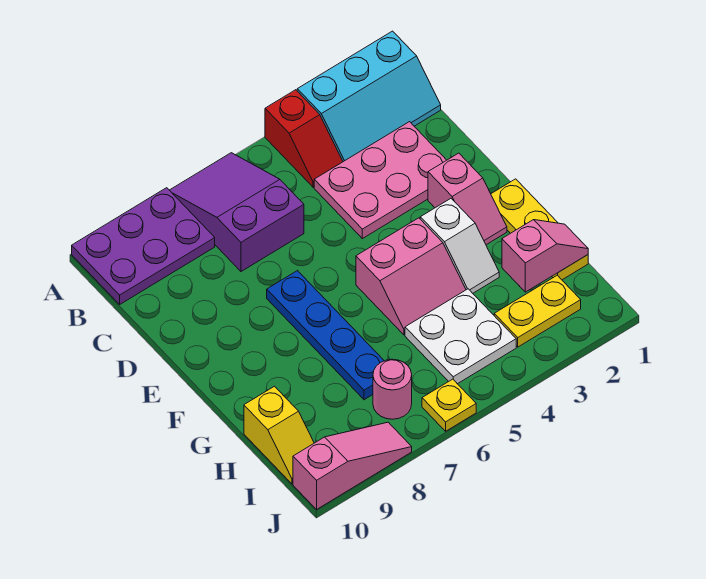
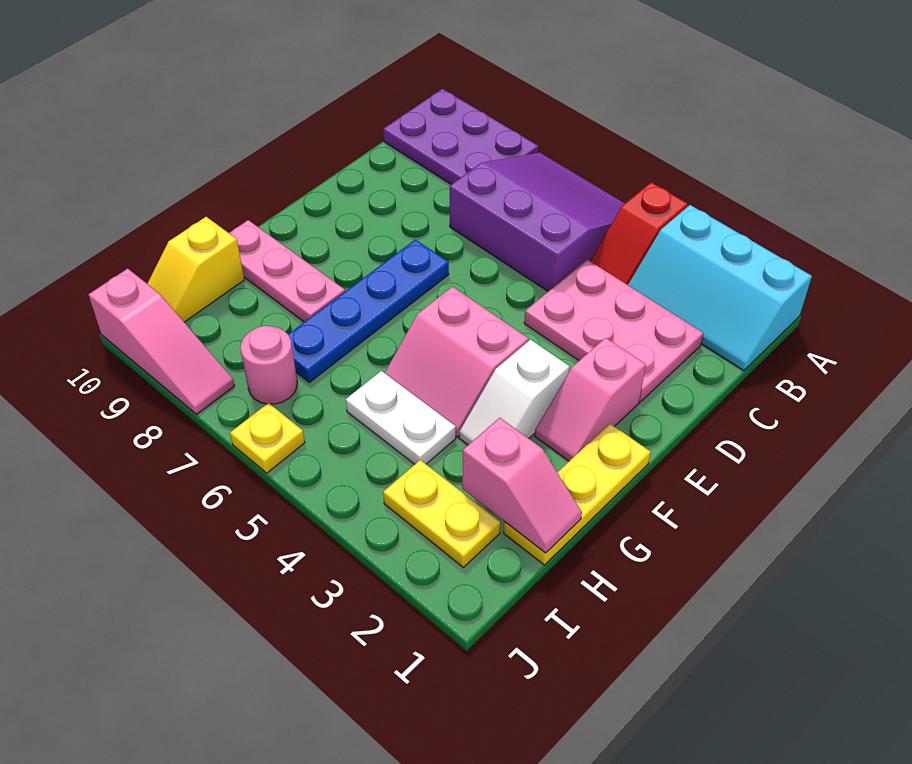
purple slope A6:C7 level 1 top C -> purple slope A5:C7 level 1 top C
none -> pink plate G8:G10 level 1
white plate H4:I5 level 1 -> white plate H4:H5 level 1

